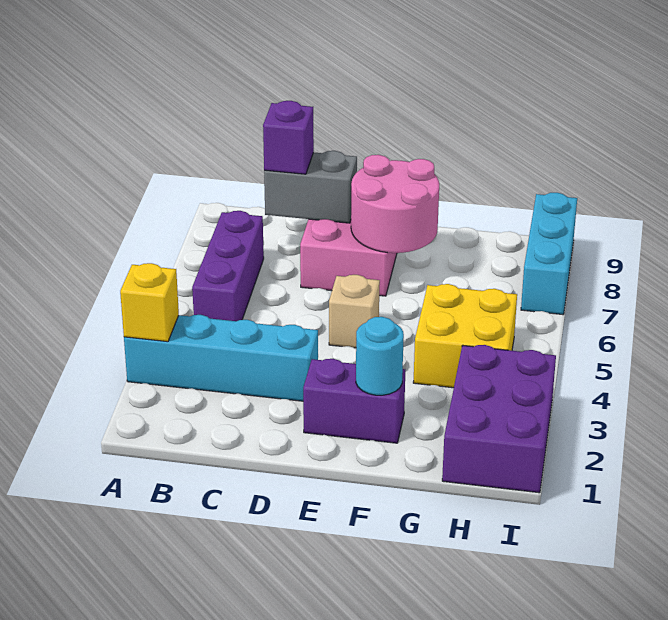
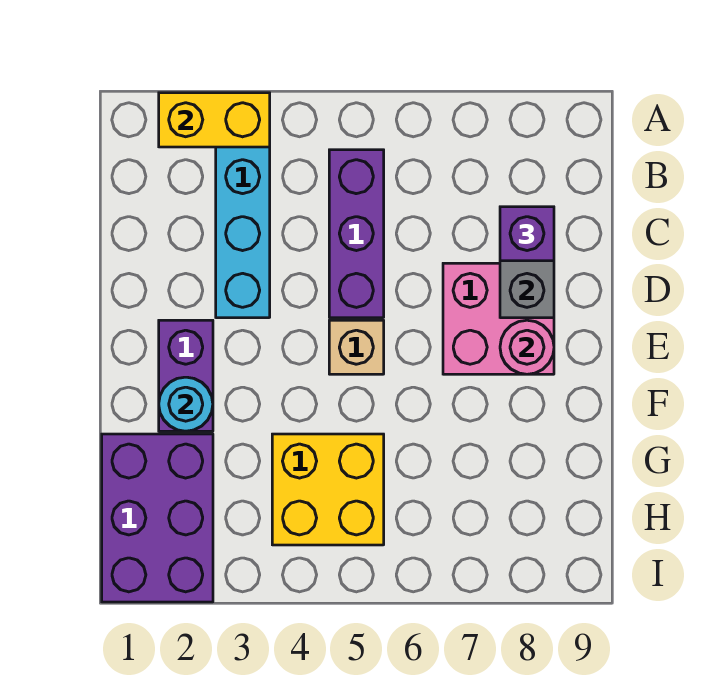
yellow brick A3 level 2 -> yellow brick A2:A3 level 2
purple brick B5:B7 level 1 -> purple brick B5:D5 level 1
pink round brick E7:F8 level 2 -> pink round brick E8 level 2
purple brick H1:I3 level 1 -> purple brick G1:I2 level 1
cyan brick I7:I9 level 1 -> none

